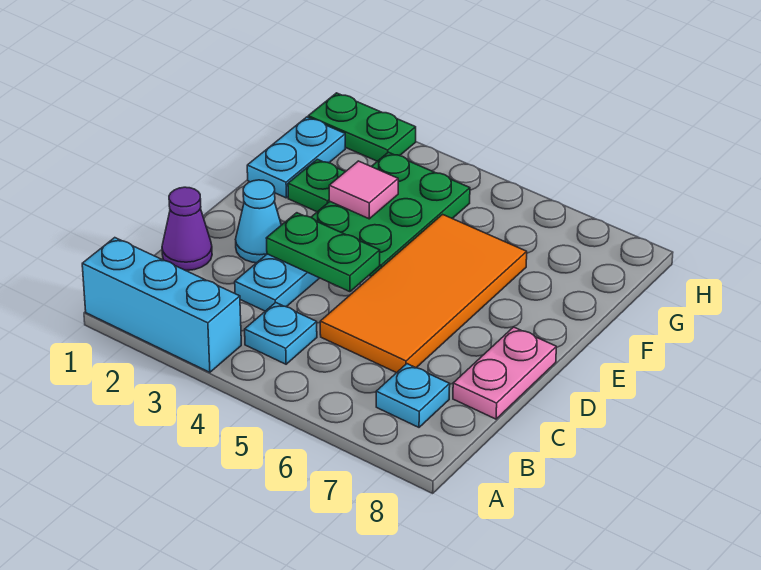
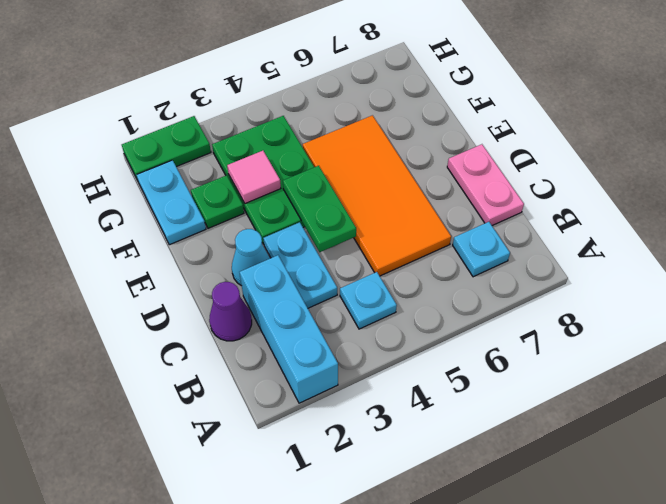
cyan brick A1:A3 level 1 -> cyan brick A2:C2 level 1
green plate D3:D4 level 2 -> green plate D4:E4 level 2

